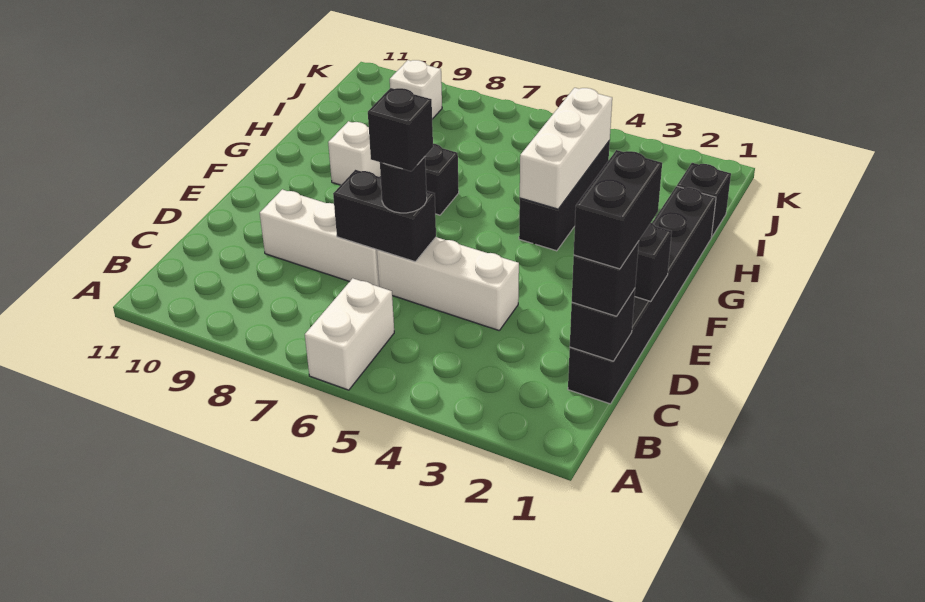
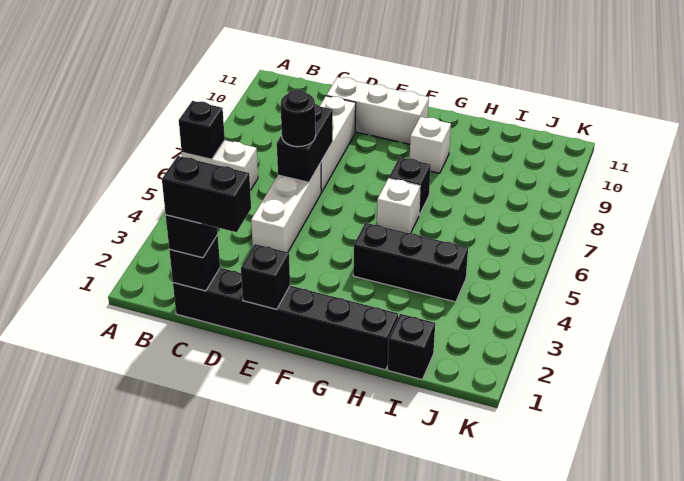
black brick D6 level 4 -> black brick A6 level 2
white brick G4:I4 level 2 -> white brick D10:F10 level 1
white brick J9 level 1 -> white brick G6 level 1

